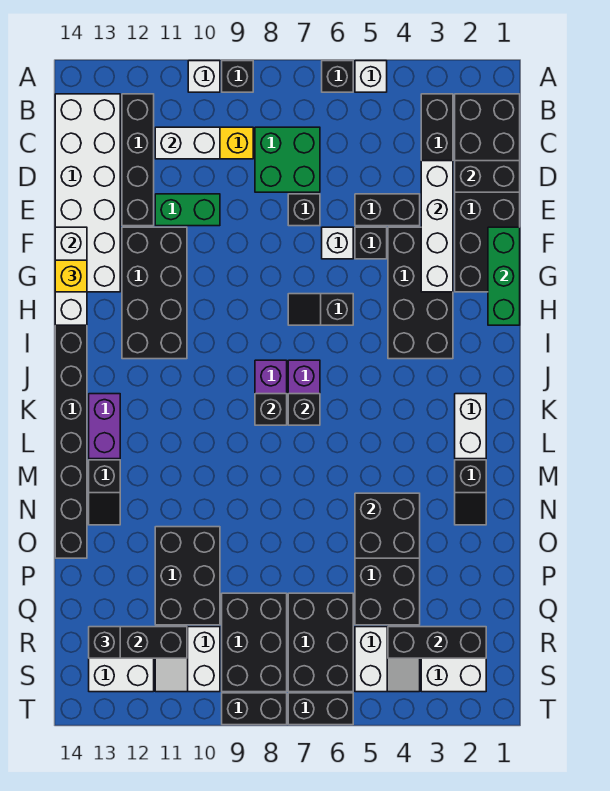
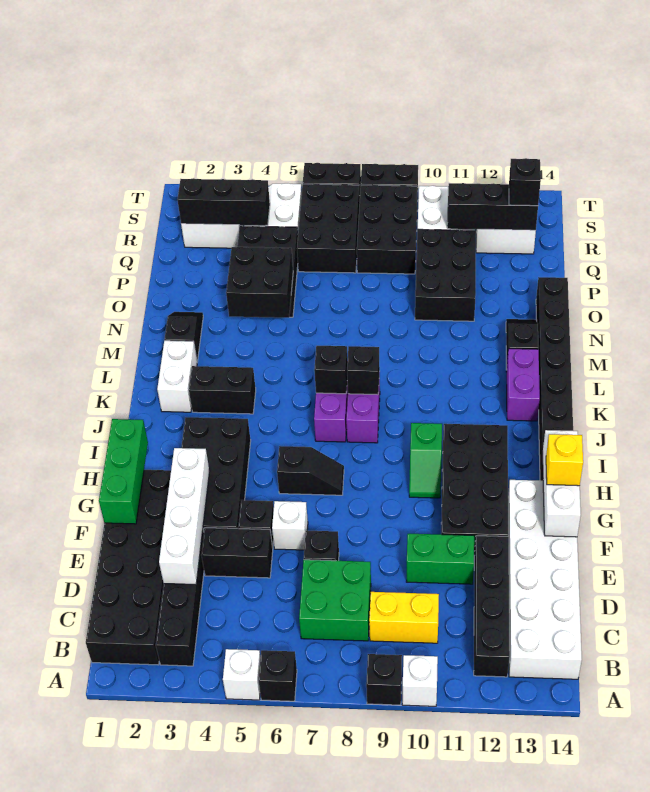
white brick C10:C11 level 2 -> none
black brick D1:D2 level 2 -> black brick K3:K4 level 1
none -> green slope H10:I10 level 1 top I

